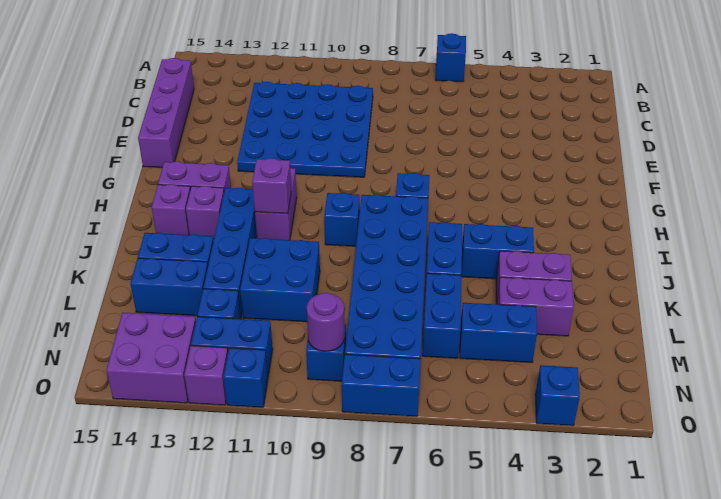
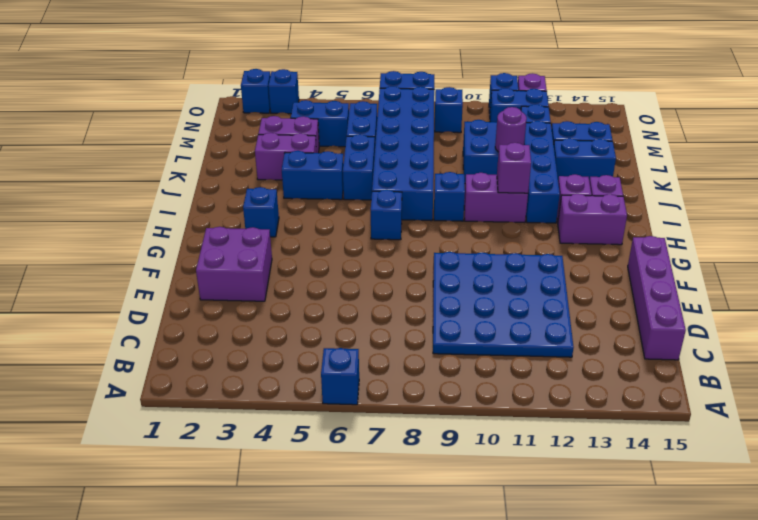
none -> blue brick H3 level 1
purple brick H11:I11 level 1 -> purple brick I10:I11 level 1
purple round brick N9 level 2 -> purple round brick K11 level 2
purple brick N13:O14 level 1 -> purple brick E2:F3 level 1
none -> blue brick O2 level 1

